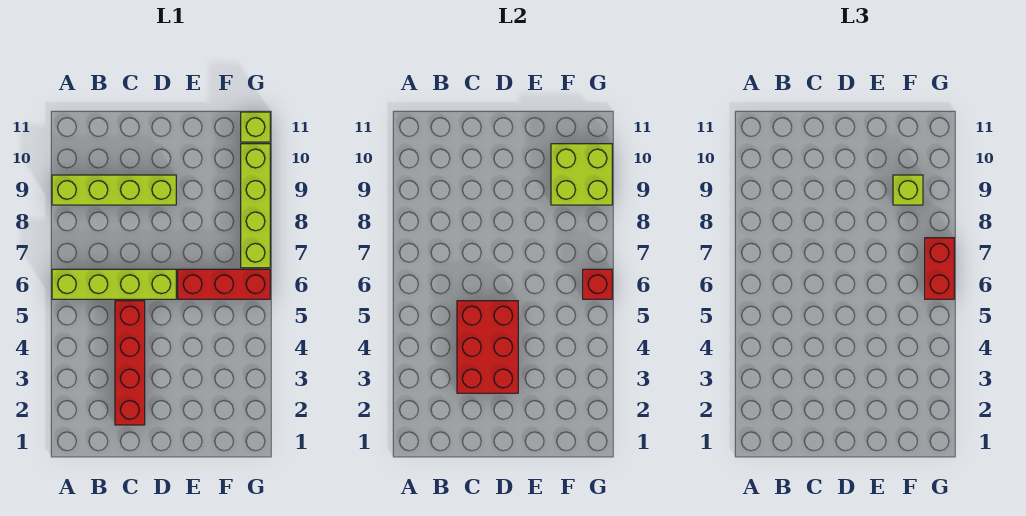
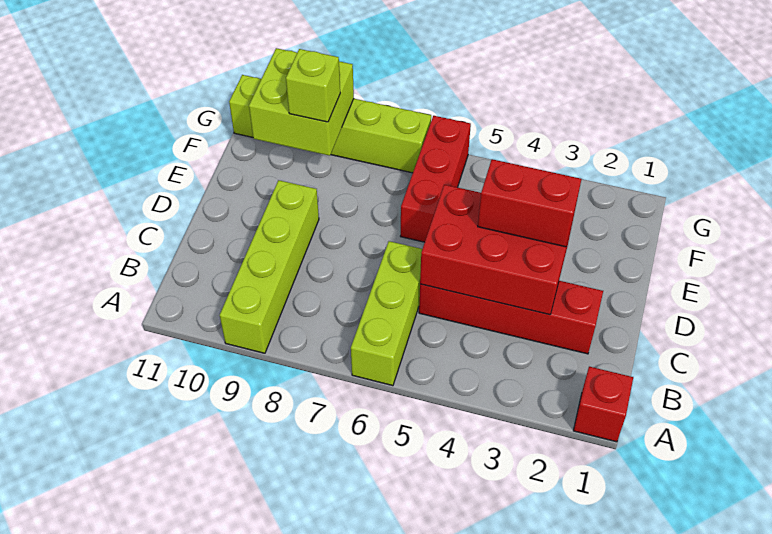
lime brick A6:D6 level 1 -> lime brick A6:C6 level 1
red brick G6 level 2 -> red brick A1 level 1
red brick G6:G7 level 3 -> red brick D3:D4 level 3

